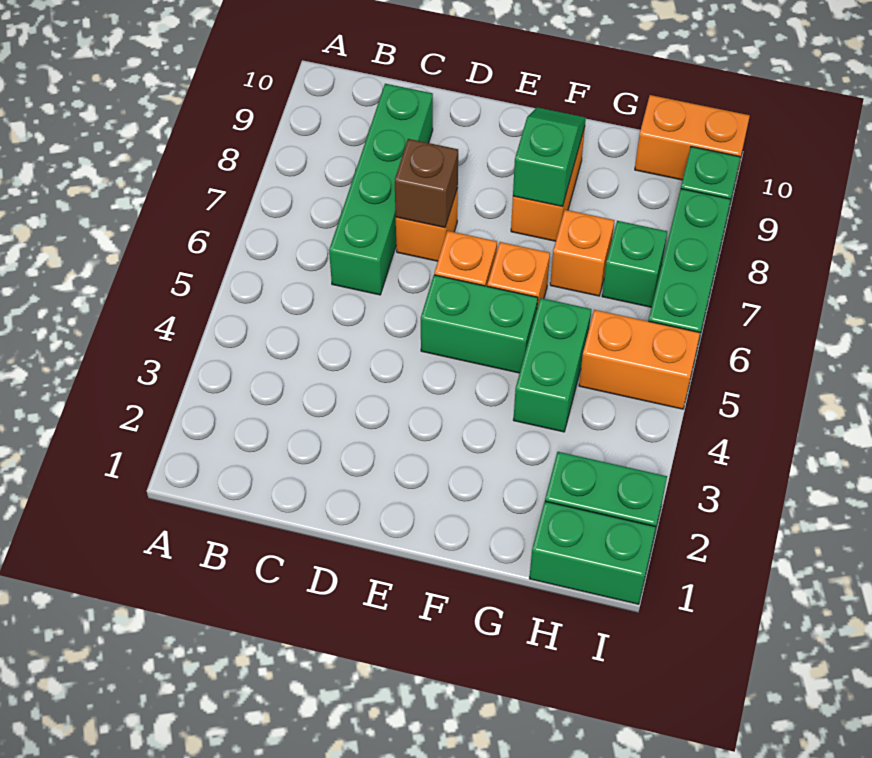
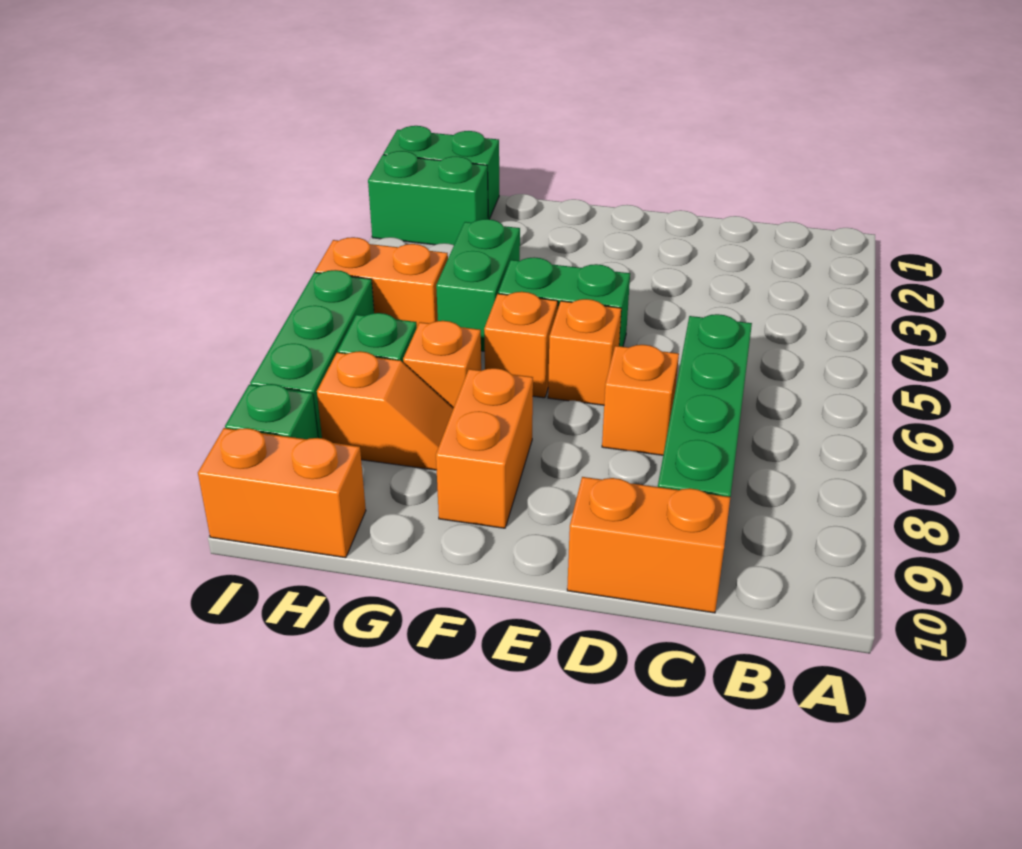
none -> orange brick C10:D10 level 1
brown brick D7 level 2 -> none
green slope F8:F9 level 2 top 8 -> none
none -> orange slope G8:H8 level 1 top H

